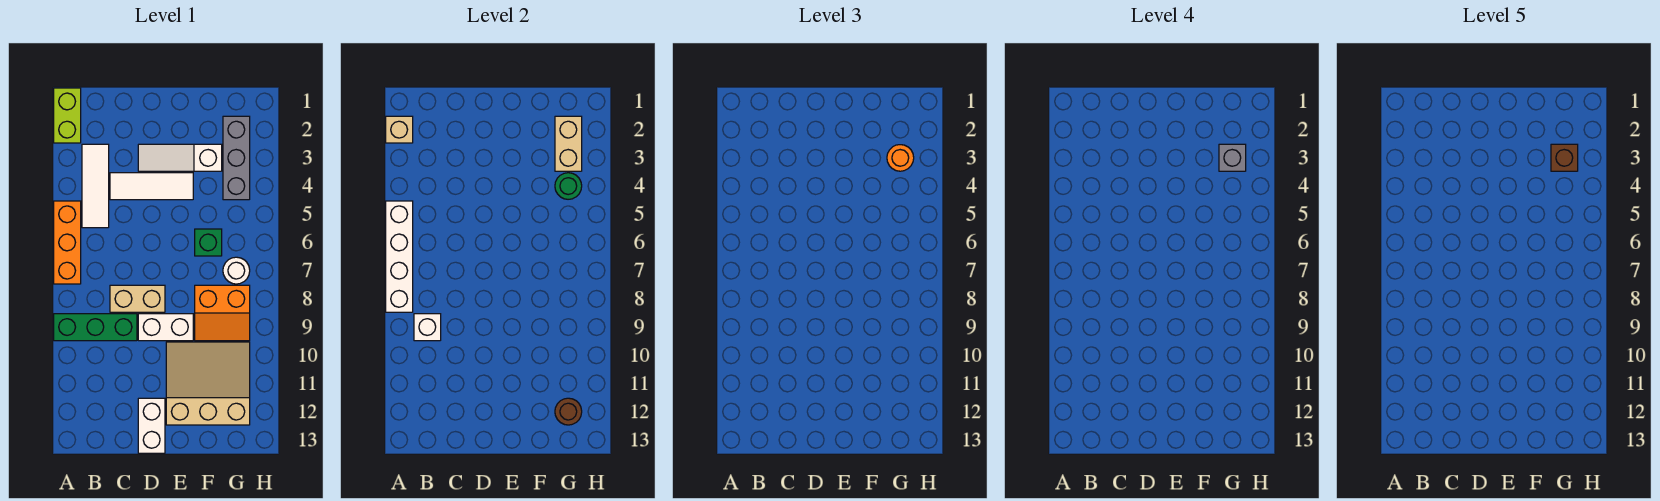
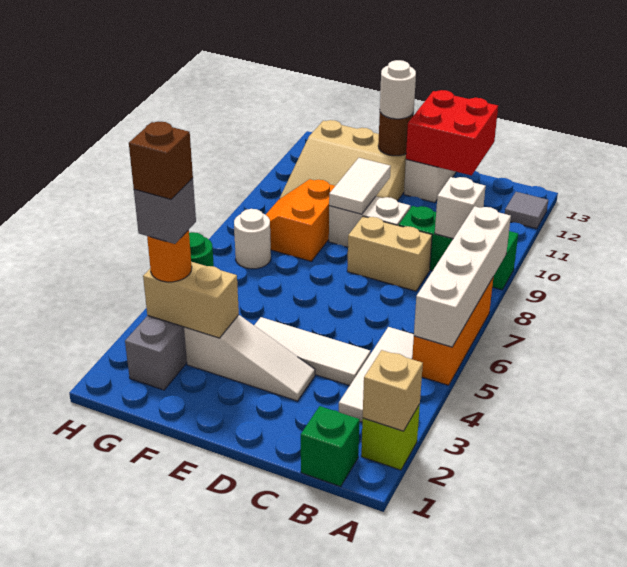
lime brick A1:A2 level 1 -> lime brick A2 level 1
none -> grey tile A12 level 1
none -> red brick C12:D13 level 2
none -> white tile E9:E10 level 2
none -> white round brick E12 level 3
green brick F6 level 1 -> green brick B1 level 1
orange slope F8:G9 level 1 top 8 -> orange slope F8:G9 level 1 top F
tan brick G2:G3 level 2 -> tan brick F3:G3 level 2
brown round brick G12 level 2 -> brown round brick E12 level 2

